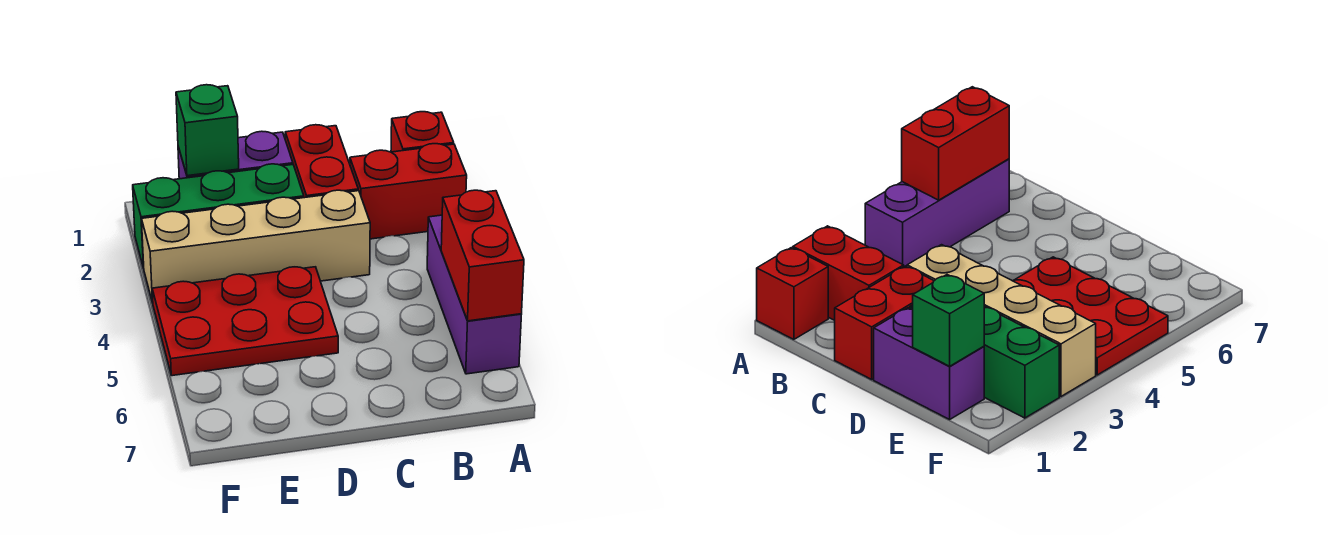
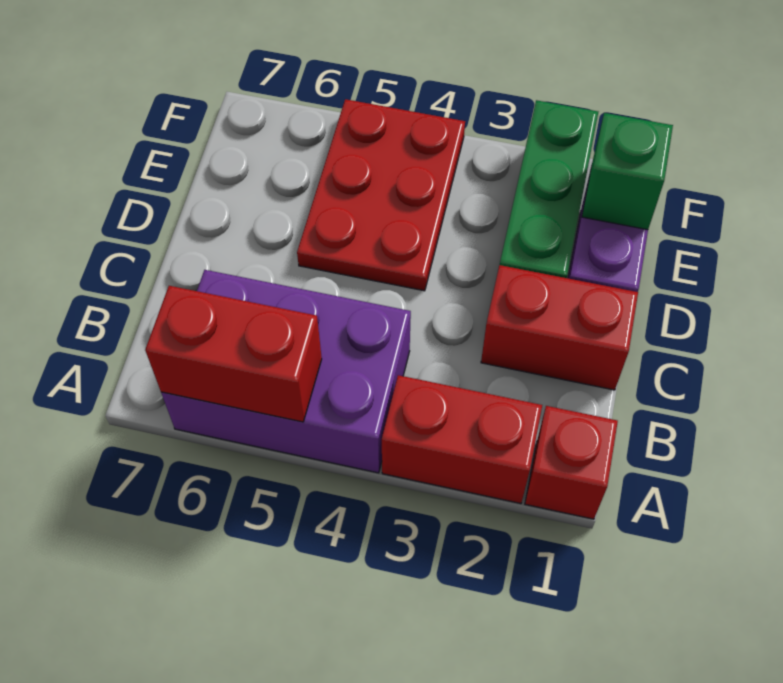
red brick A2:B2 level 1 -> red brick A2:A3 level 1
purple brick A4:A6 level 1 -> purple brick A4:B6 level 1
tan brick C3:F3 level 1 -> none

